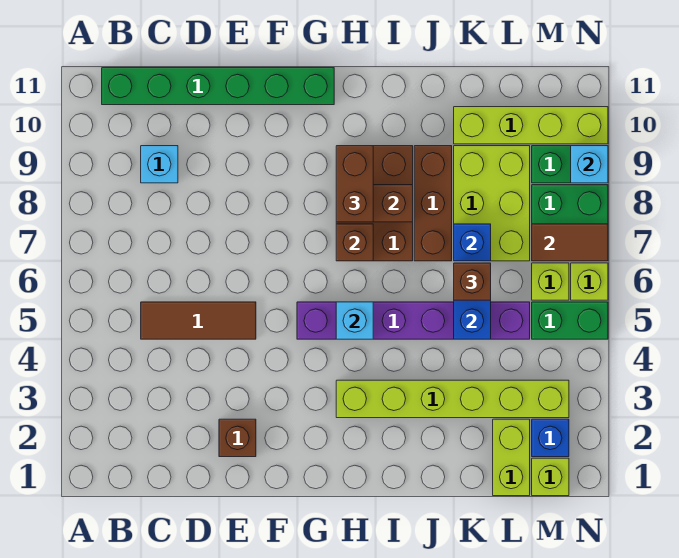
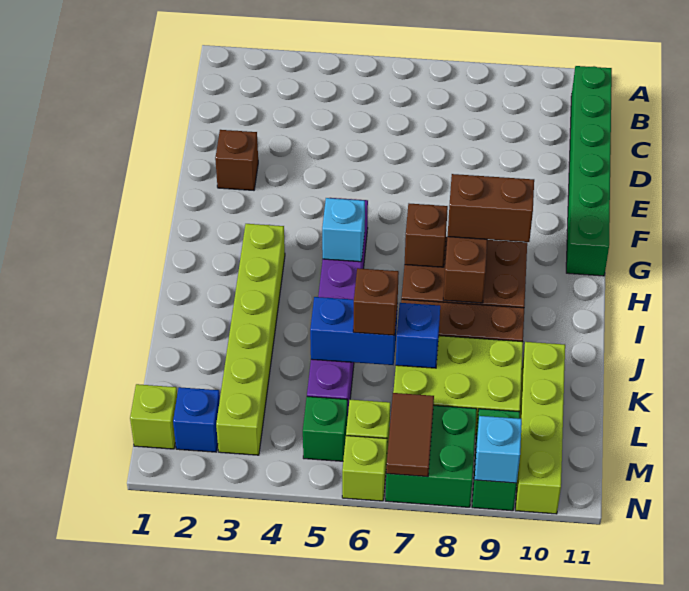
brown tile C5:E5 level 1 -> none
cyan brick C9 level 1 -> none
lime brick L1:L2 level 1 -> none
green brick M5:N5 level 1 -> green brick M5 level 1

